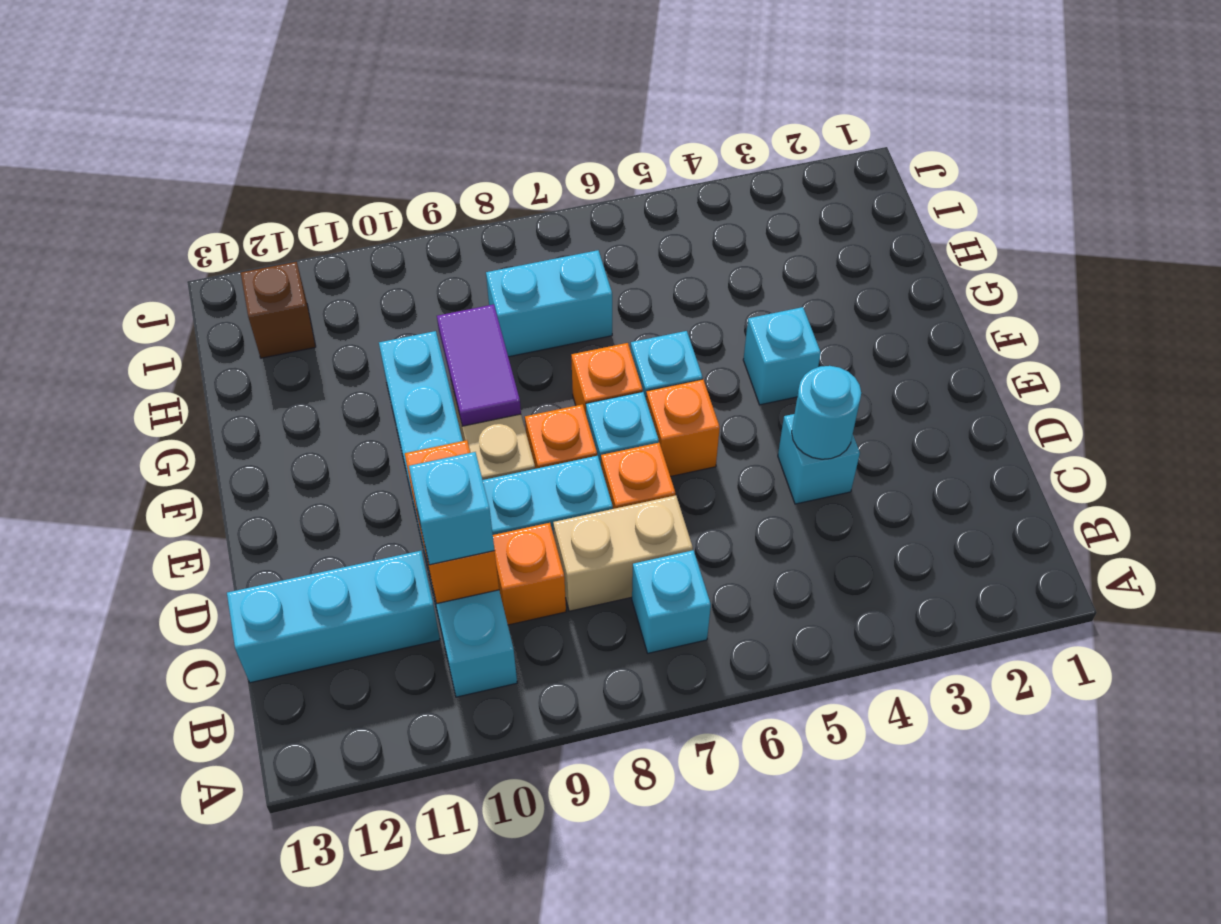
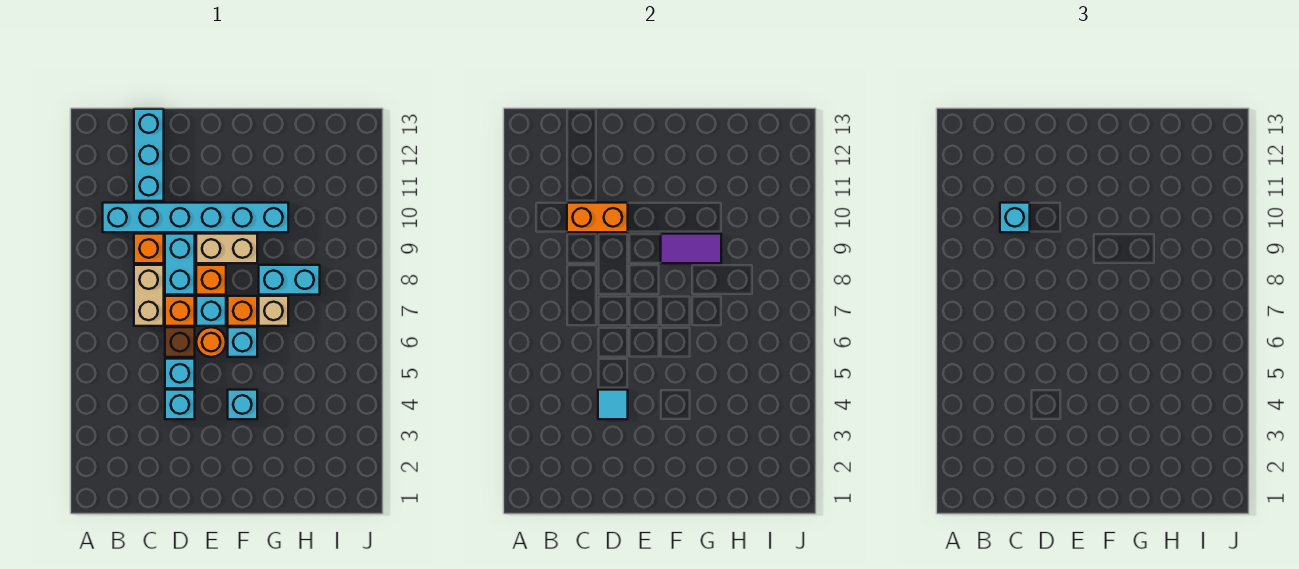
cyan brick B7 level 1 -> cyan brick D5 level 1
cyan round brick D4 level 2 -> cyan tile D4 level 2
orange brick E6 level 1 -> orange round brick E6 level 1
none -> tan brick G7 level 1
cyan brick H7:H8 level 1 -> cyan brick G8:H8 level 1
brown brick I12 level 1 -> brown brick D6 level 1

